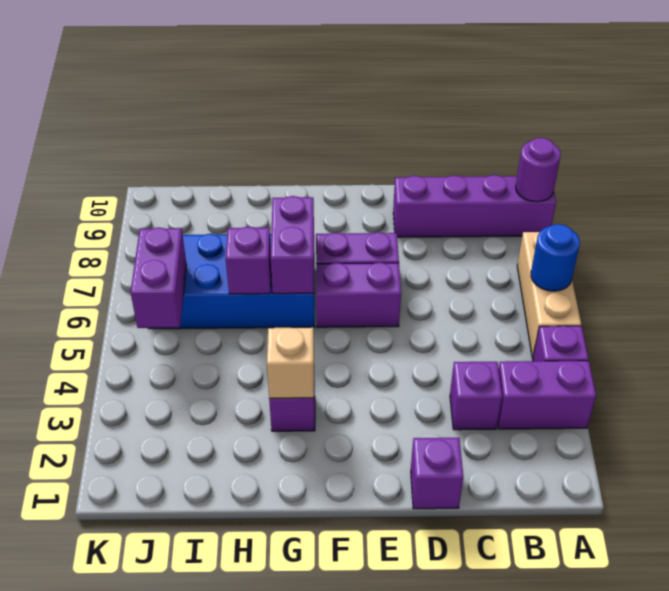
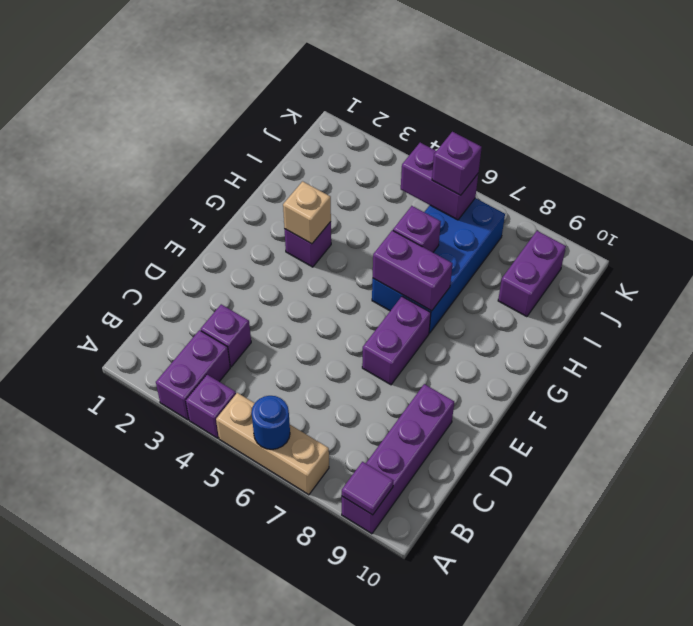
purple round brick A9 level 2 -> purple tile A9 level 2
purple brick D1 level 1 -> purple brick J6 level 3
purple brick E6:F6 level 1 -> purple brick I9:J9 level 1

